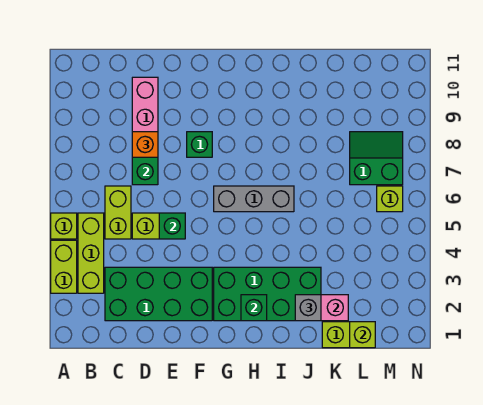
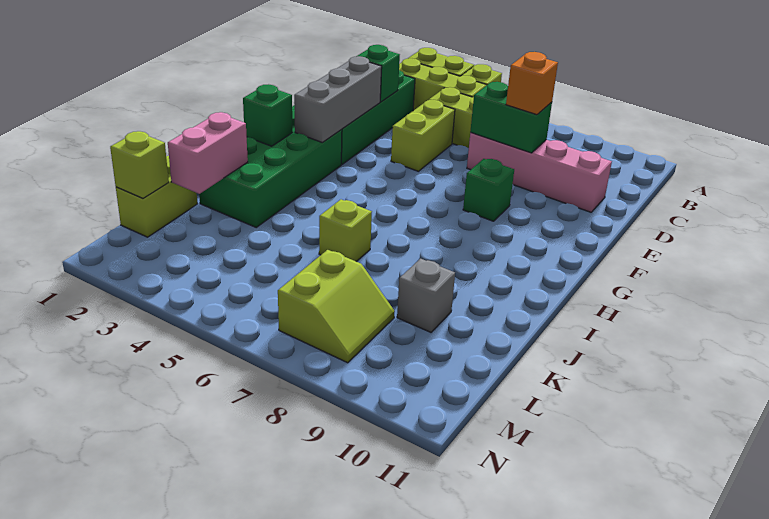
green brick E5 level 2 -> green brick D3 level 2
grey brick G6:I6 level 1 -> grey brick E3:G3 level 2
grey brick J2 level 3 -> grey brick K9 level 1
green slope L7:M8 level 1 top 7 -> lime slope L7:M8 level 1 top 7
lime brick M6 level 1 -> lime brick J6 level 1

